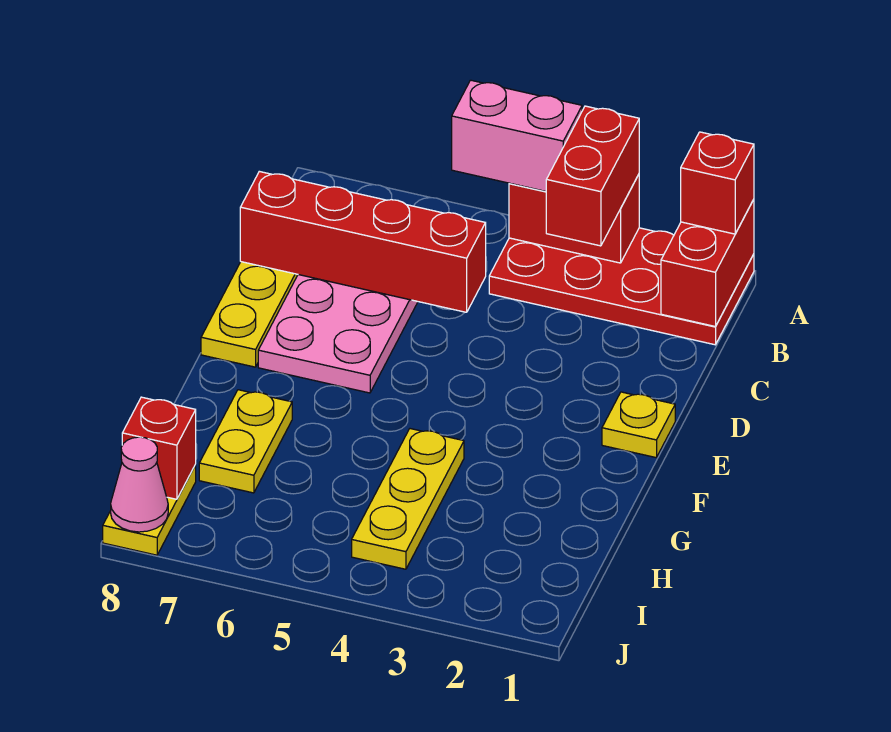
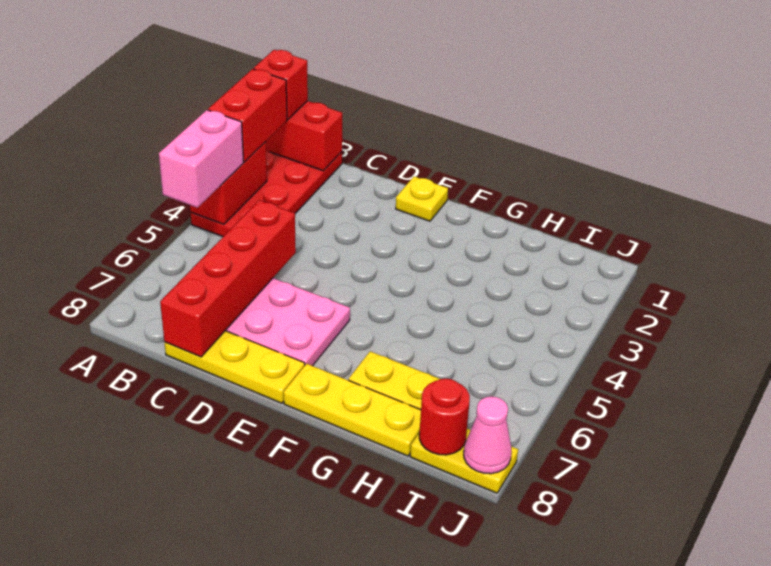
red brick A3:B3 level 3 -> red brick A2:A3 level 3
yellow plate G4:I4 level 1 -> yellow plate F8:H8 level 1
red brick I8 level 2 -> red round brick I8 level 2

